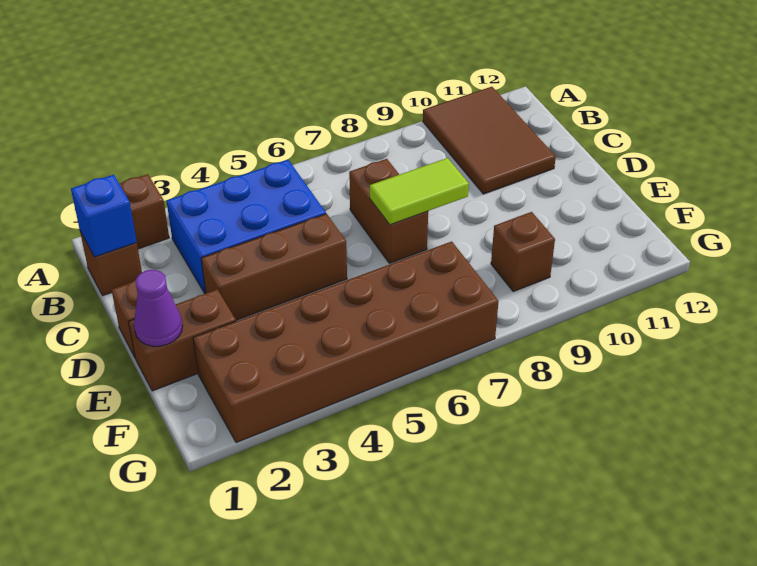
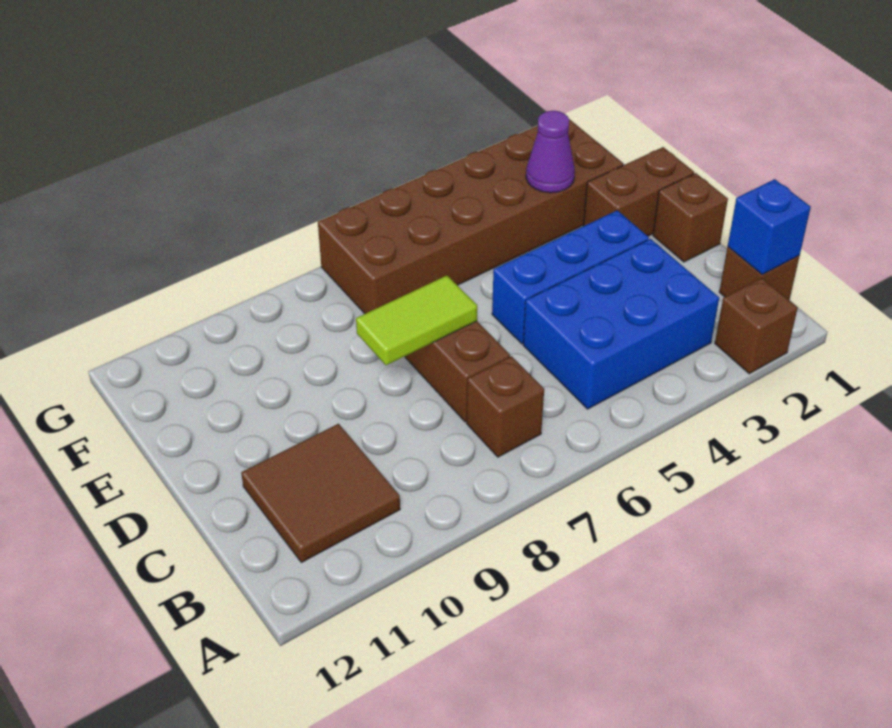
brown tile A10:C11 level 1 -> brown tile B10:C11 level 1
brown brick D3:D5 level 1 -> blue brick D3:D5 level 1
purple cone E1 level 2 -> purple cone F3 level 2
brown brick F9 level 1 -> brown brick B7 level 1

